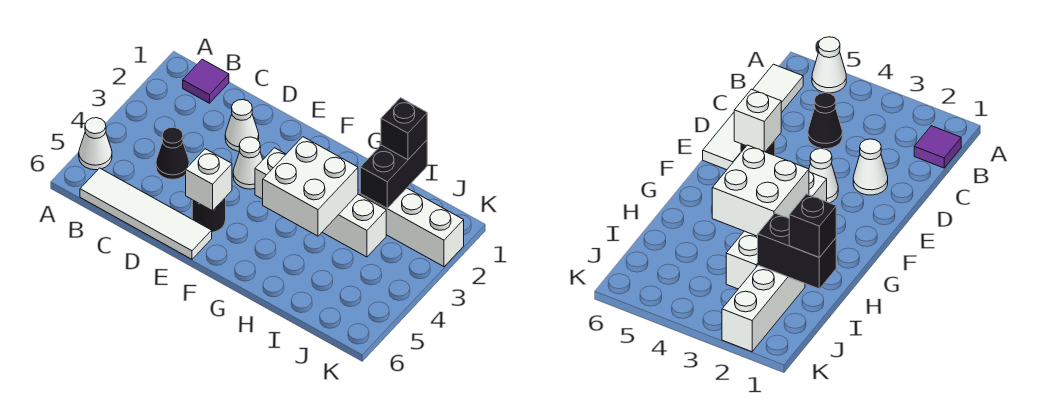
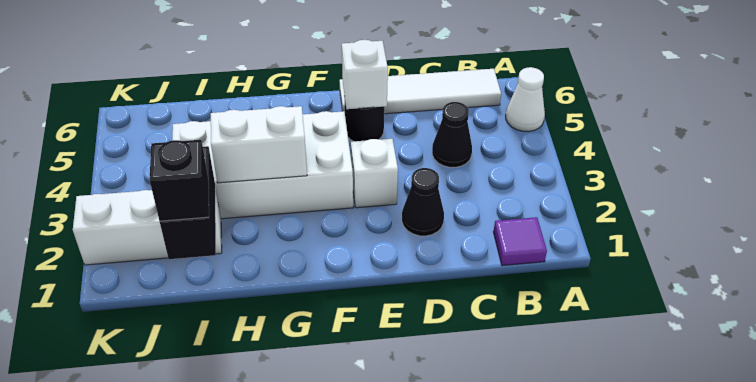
white cone D2 level 1 -> black cone D2 level 1
white cone E3 level 1 -> white brick E3 level 1
white brick F3:I3 level 1 -> white brick F3:I4 level 1
white brick G3:H4 level 2 -> white brick G3:H3 level 2

